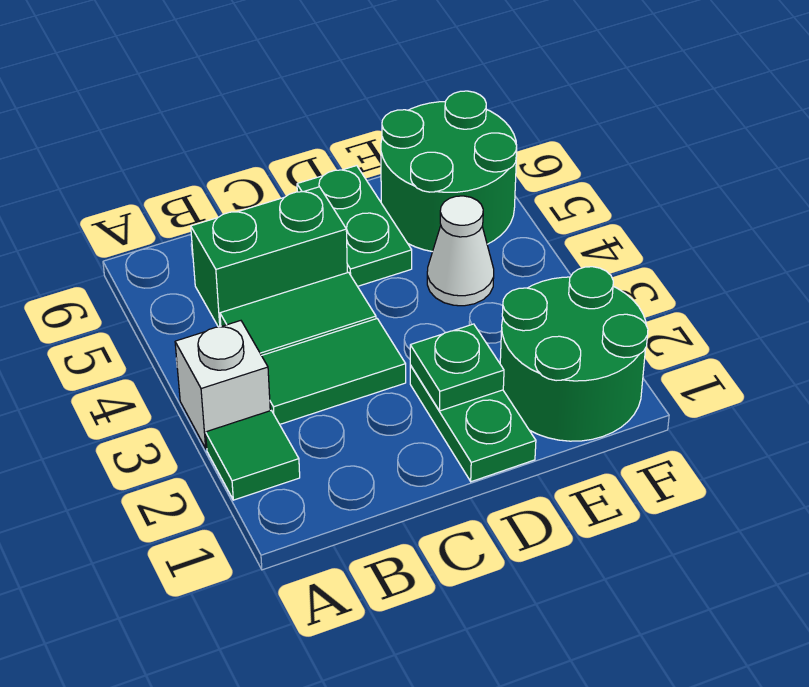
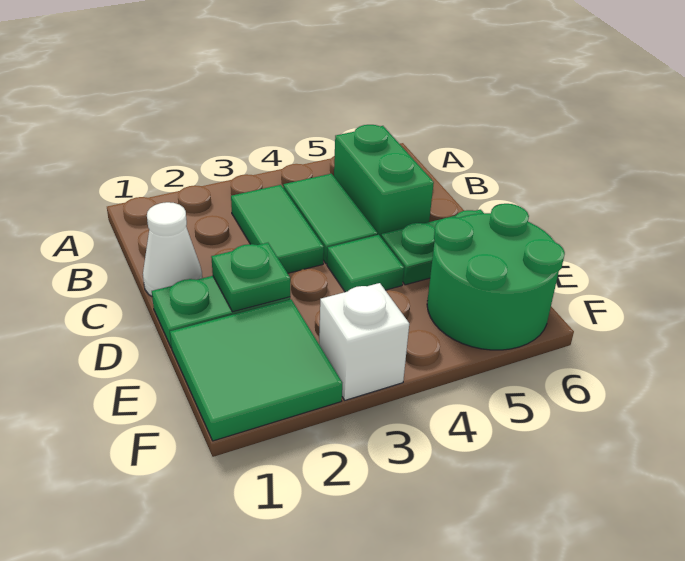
green tile A2 level 1 -> green tile D4 level 1
white brick A3 level 1 -> white brick F3 level 1
green round brick E1:F2 level 1 -> green tile E1:F2 level 1
white cone E4 level 1 -> white cone C1 level 1

